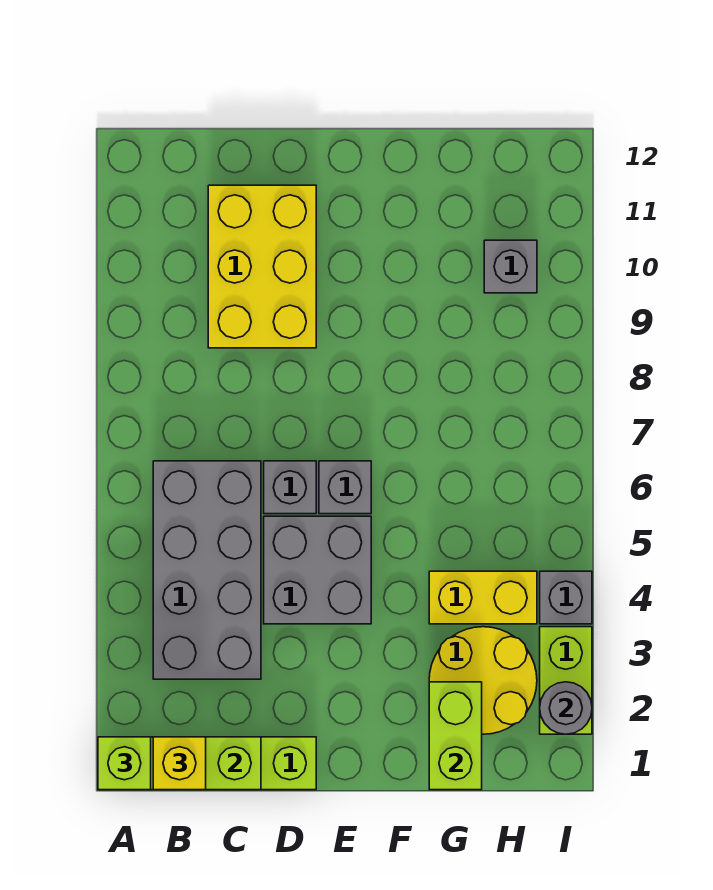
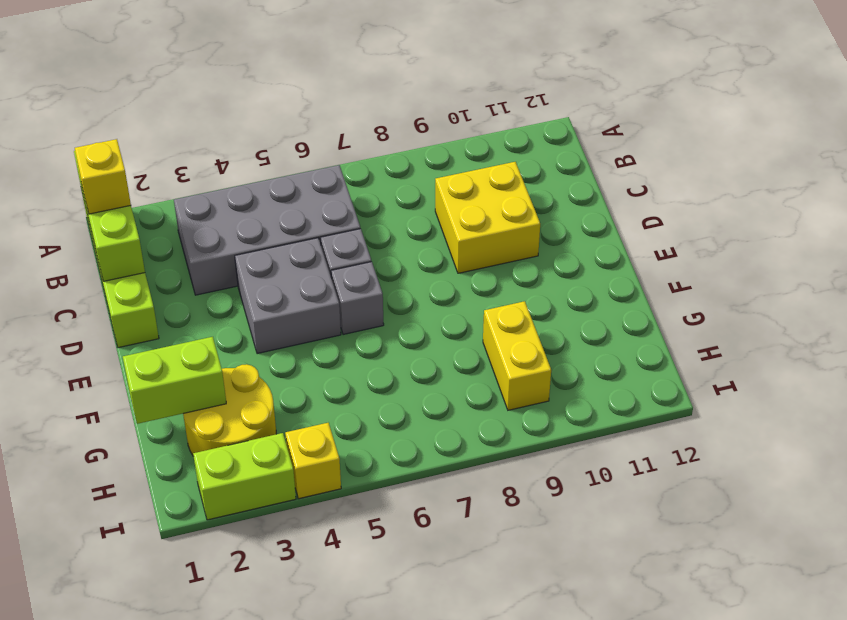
lime brick A1 level 3 -> none
yellow brick C9:D11 level 1 -> yellow brick C9:D10 level 1
yellow brick G4:H4 level 1 -> yellow brick G9:H9 level 1
grey brick H10 level 1 -> none
grey round brick I2 level 2 -> none
grey brick I4 level 1 -> yellow brick I4 level 1

